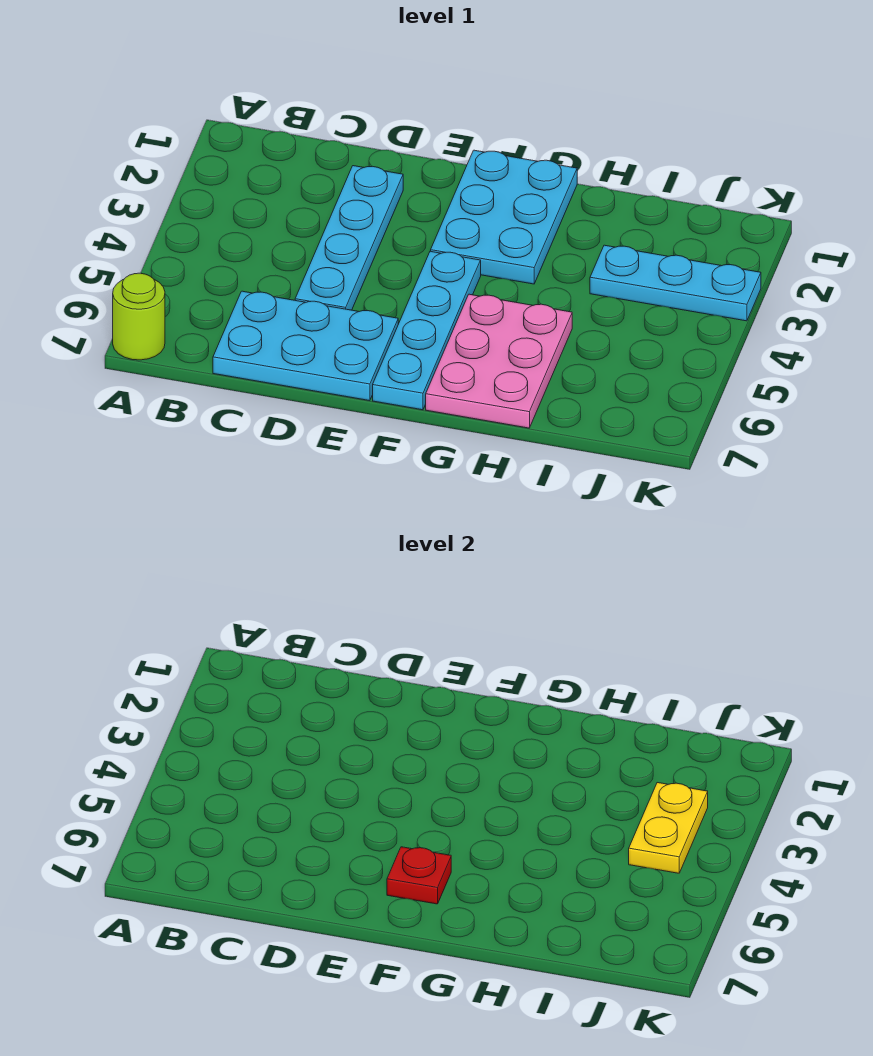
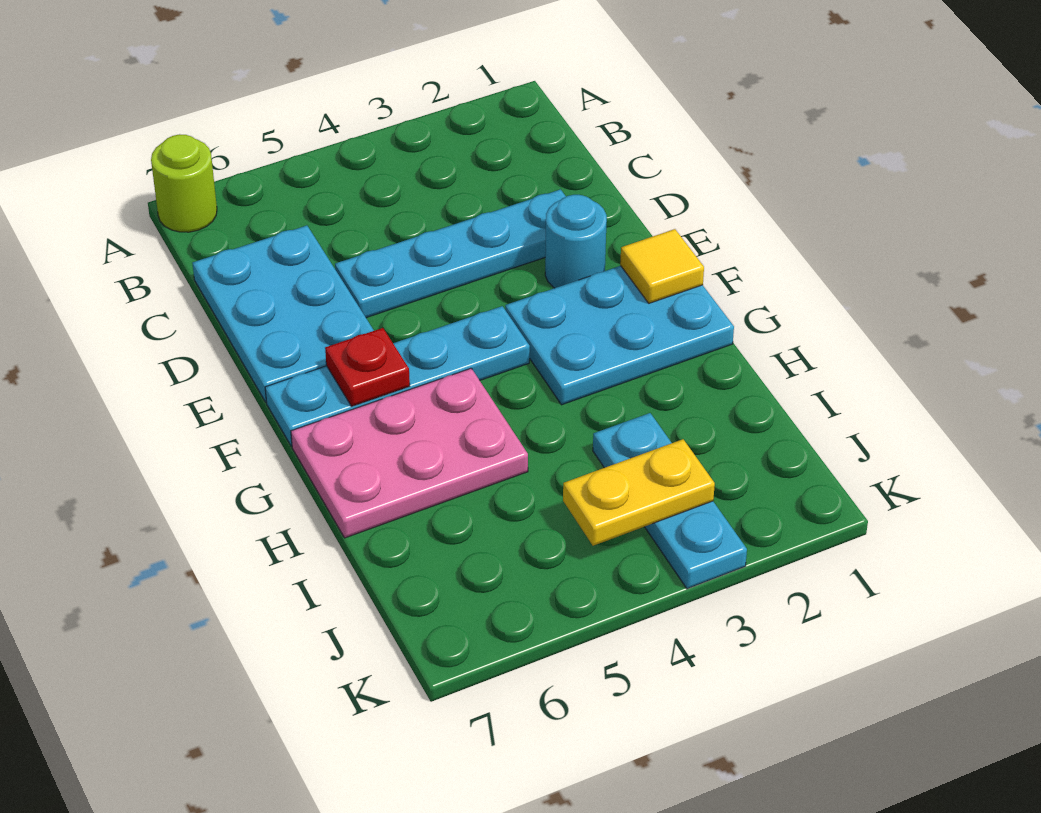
none -> cyan round brick E2 level 1
none -> yellow tile F1 level 2

